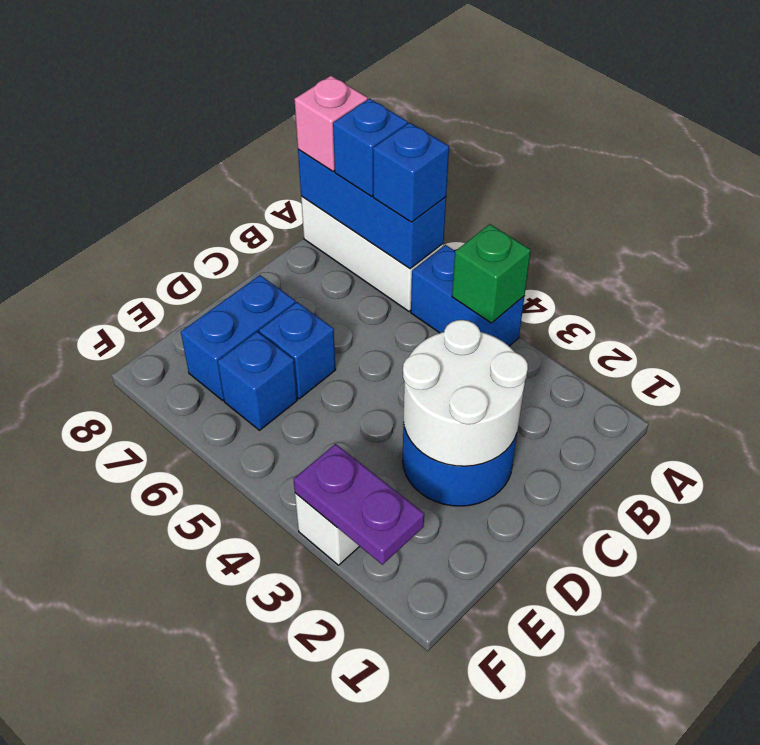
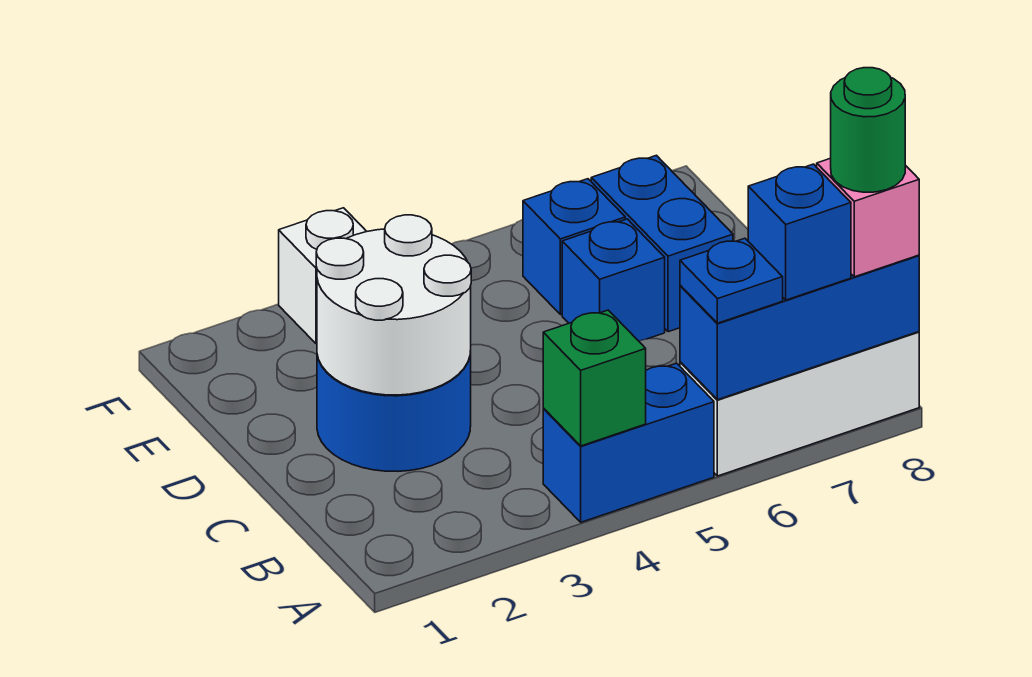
blue brick A6 level 3 -> blue plate A6 level 3
none -> green round brick A8 level 4
purple plate F2:F3 level 2 -> none

